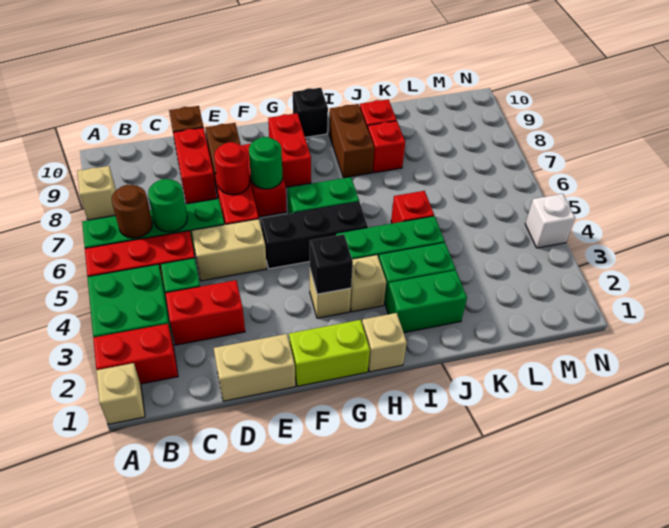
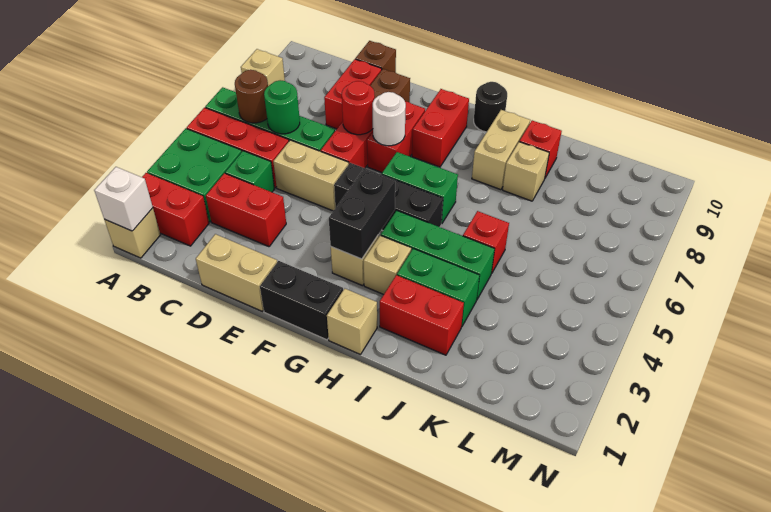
lime brick F1:G1 level 1 -> black brick F1:G1 level 1
green round brick F7 level 2 -> white round brick F7 level 2
black brick G3 level 2 -> black brick G3:G4 level 2
black brick H10 level 1 -> black round brick H10 level 1
green brick I2:J2 level 1 -> red brick I2:J2 level 1
brown brick I8:I9 level 1 -> tan brick I8:I9 level 1
red brick J8 level 1 -> tan brick J8 level 1
white brick N4 level 1 -> white brick A1 level 2

